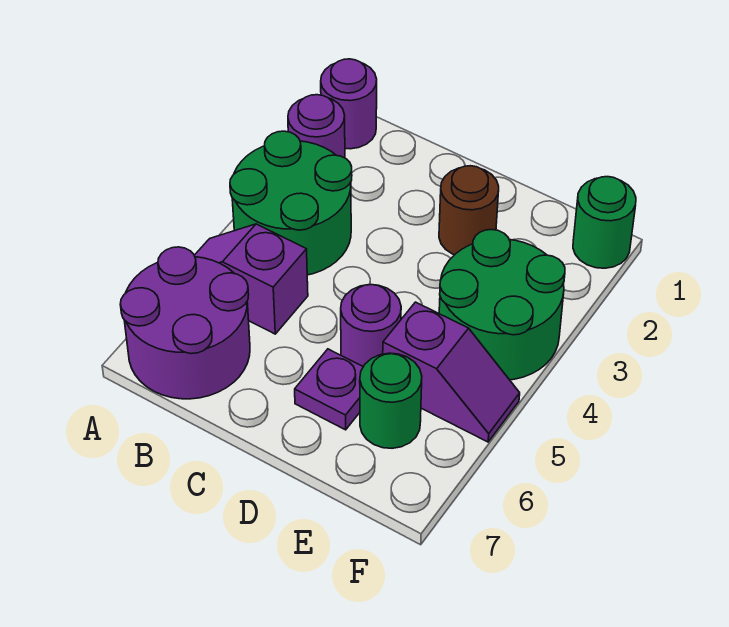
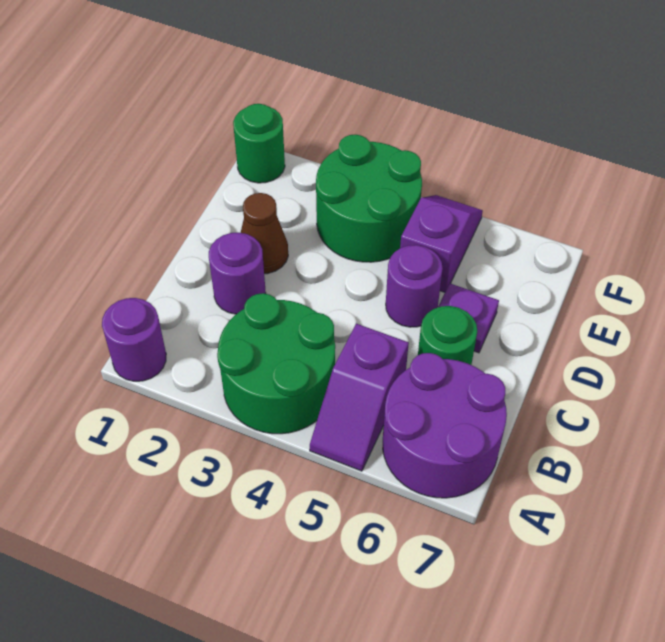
purple round brick A2 level 1 -> purple round brick C2 level 1
brown round brick D2 level 1 -> brown cone D2 level 1
green round brick E6 level 1 -> green round brick C6 level 1

